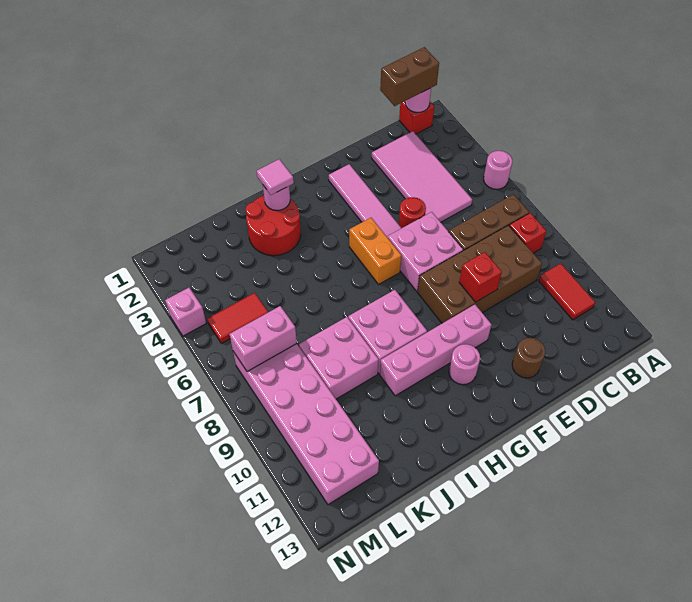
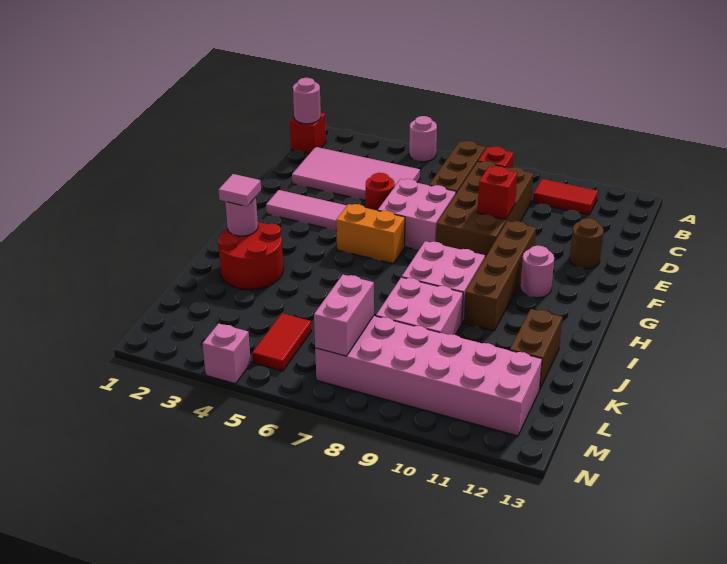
brown brick B1:C1 level 3 -> brown brick J12:K12 level 1
pink brick F10:I10 level 1 -> brown brick F10:I10 level 1

